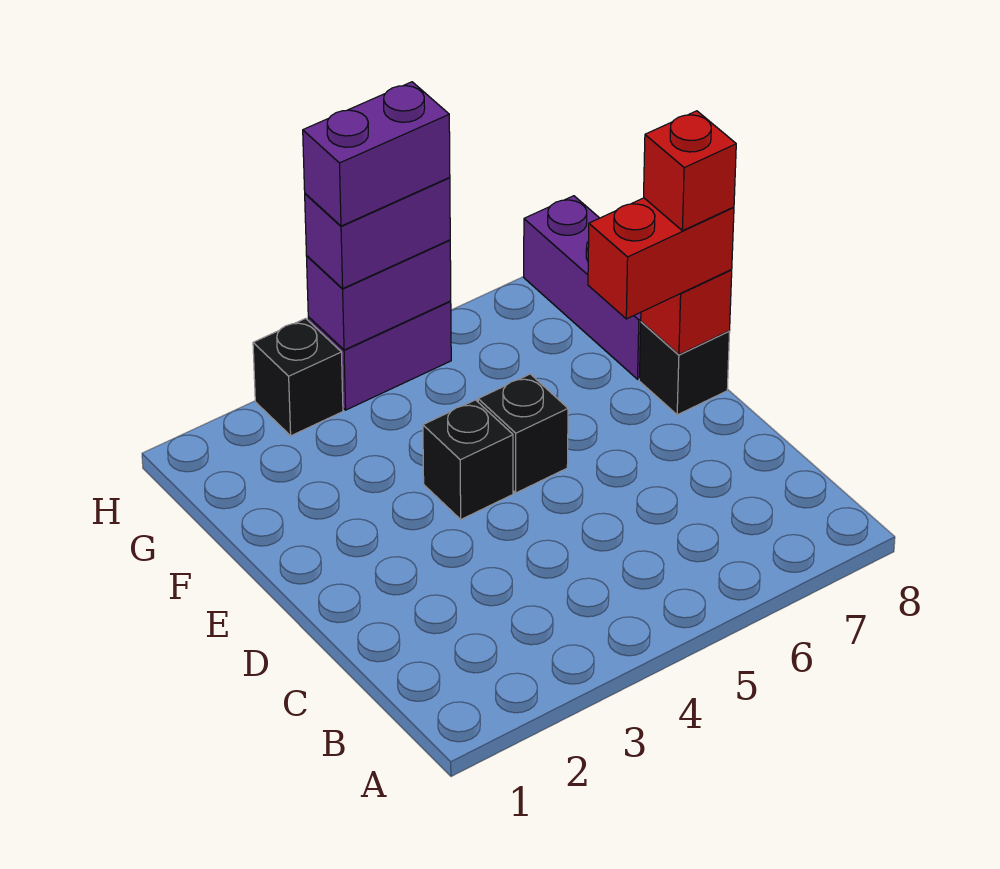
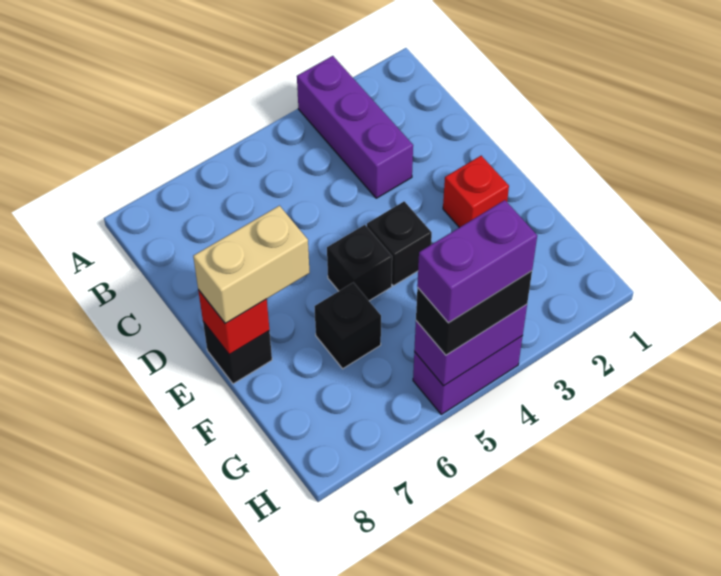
red brick E7:E8 level 3 -> tan brick E7:E8 level 3
red brick E8 level 4 -> red brick E2 level 1
purple brick F8:H8 level 1 -> purple brick A3:C3 level 1
black brick H3 level 1 -> black brick F6 level 1
purple brick H4:H5 level 3 -> black brick H4:H5 level 3

